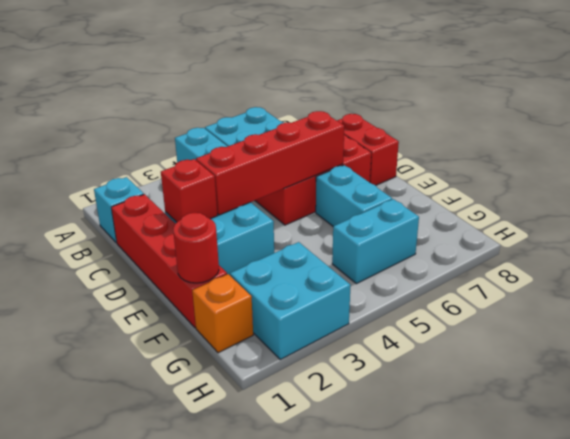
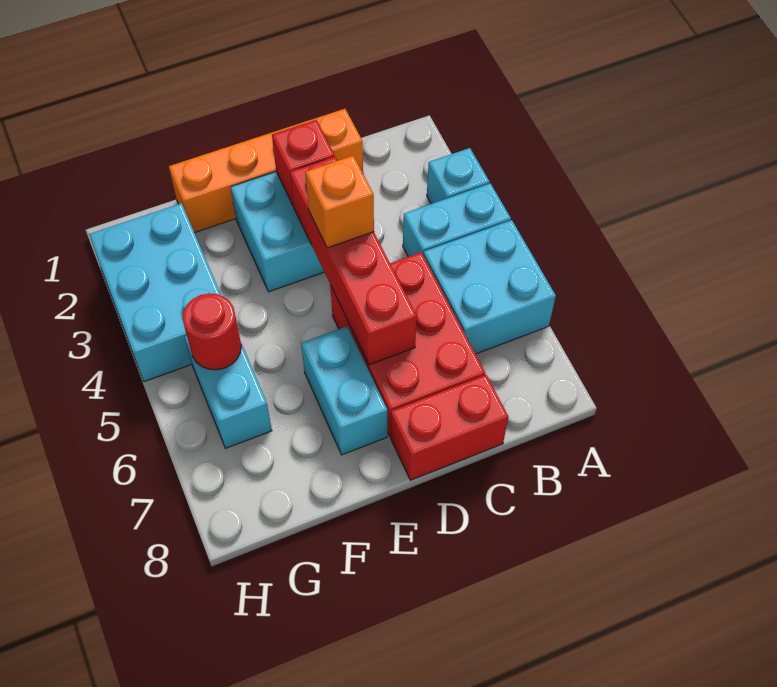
cyan brick B1 level 1 -> cyan brick A3 level 1
red brick C1:F1 level 1 -> orange brick C1:F1 level 1
cyan brick E6:F6 level 1 -> cyan brick E6:E7 level 1
red round brick F1 level 2 -> red round brick G5 level 2
orange brick G1 level 1 -> orange brick D4 level 3
cyan brick G2:H3 level 1 -> cyan brick G2:H4 level 1

